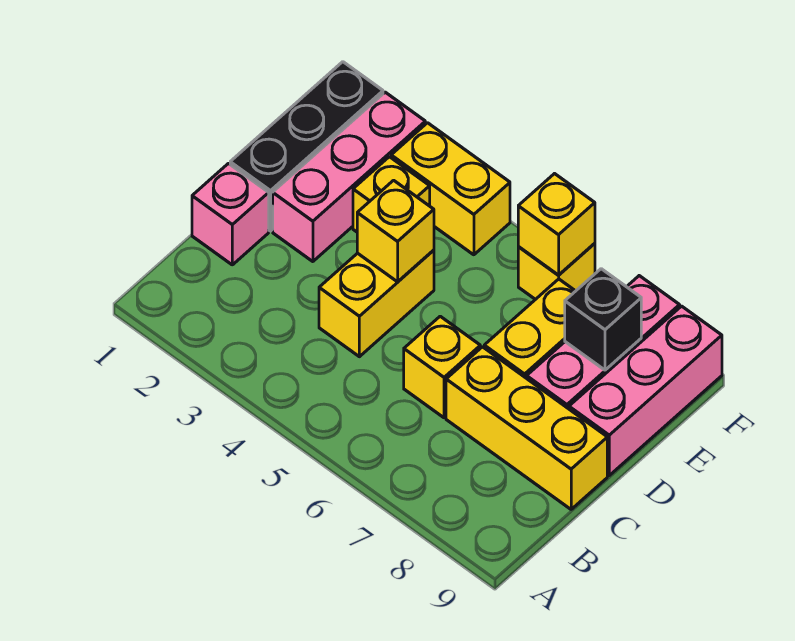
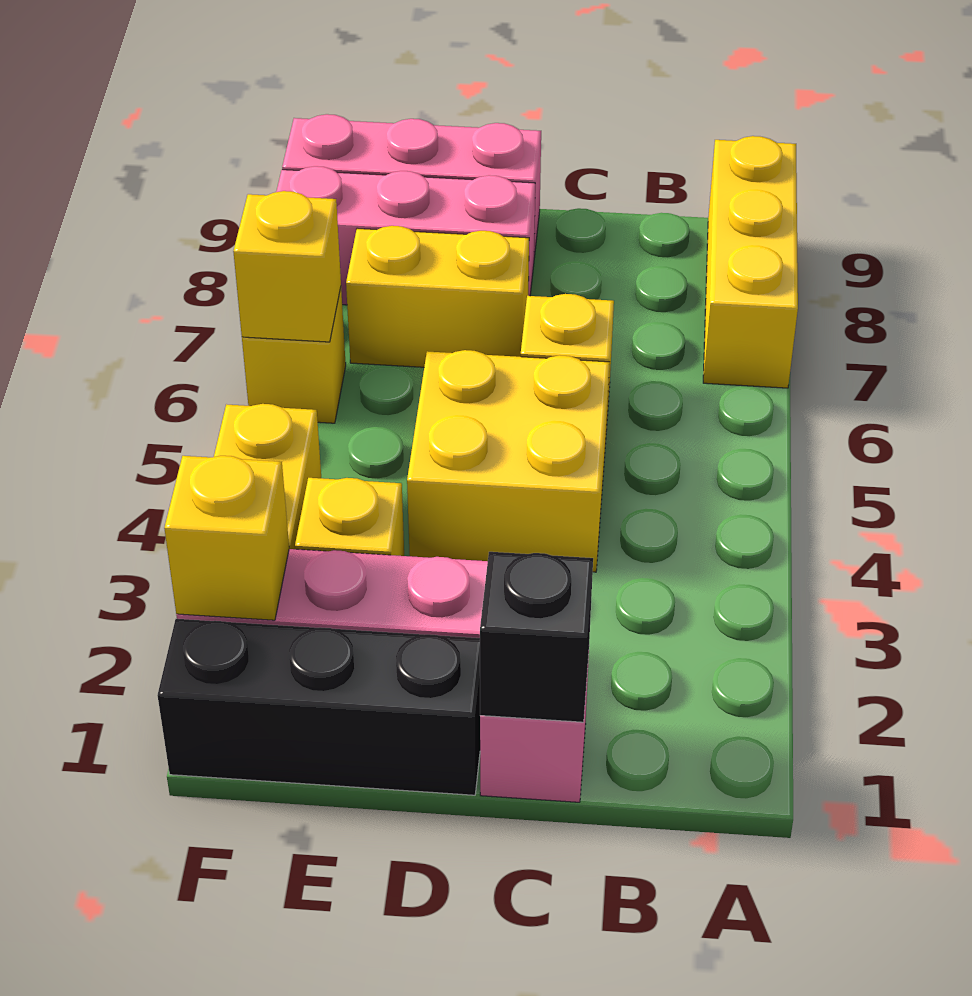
yellow brick C4:D4 level 1 -> yellow brick C4:D5 level 1
yellow brick C7:C9 level 1 -> yellow brick A7:A9 level 1
yellow brick D4 level 2 -> yellow brick F2 level 2
black brick E8 level 2 -> black brick C1 level 2

